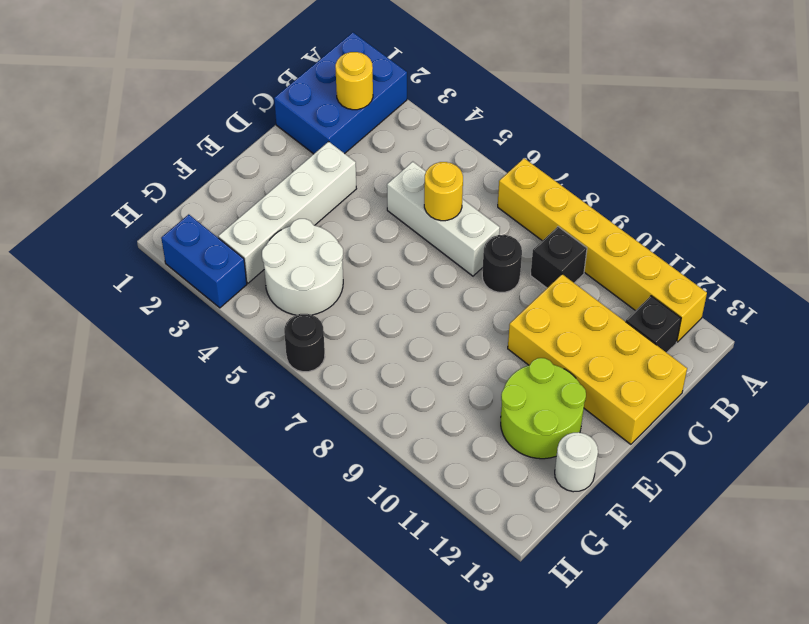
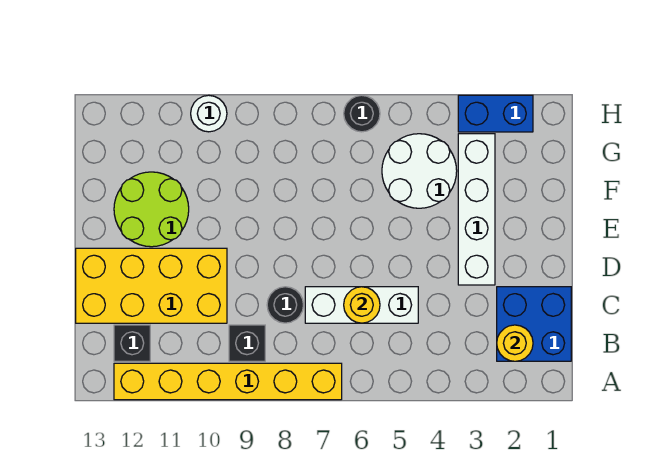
blue brick A1:C2 level 1 -> blue brick B1:C2 level 1
white round brick F13 level 1 -> white round brick H10 level 1

